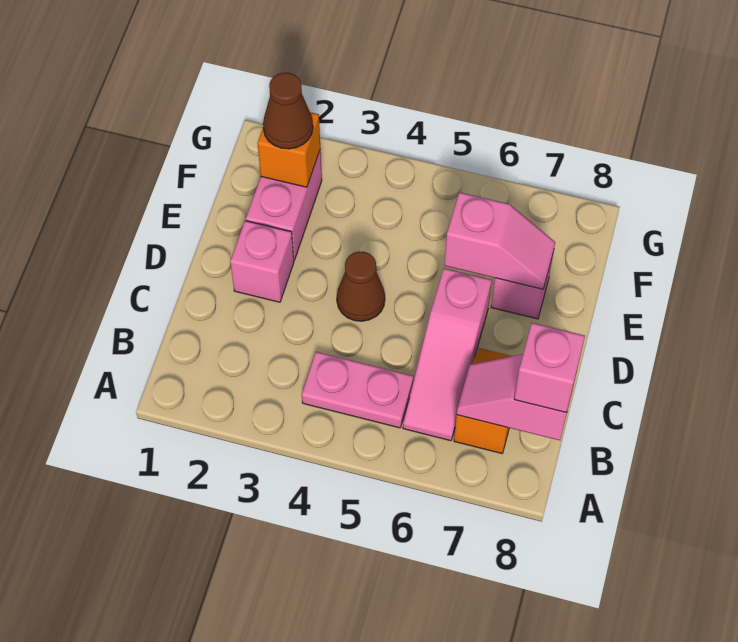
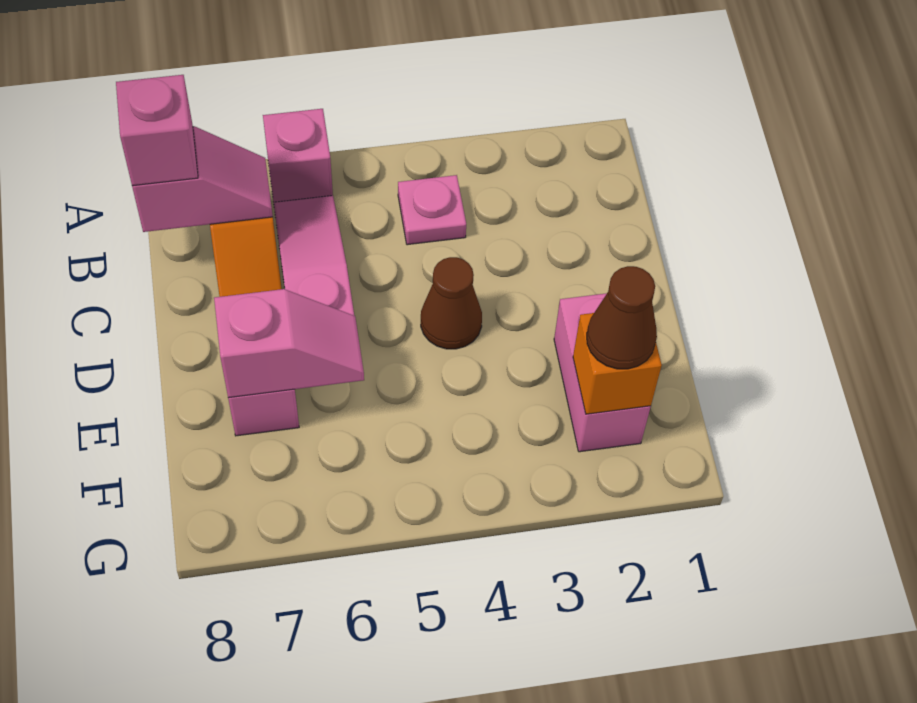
pink plate B4:B5 level 1 -> pink plate B4 level 1
pink brick D2 level 1 -> pink brick A6 level 1
pink slope E6:E7 level 2 top 6 -> pink slope E6:E7 level 2 top 7

